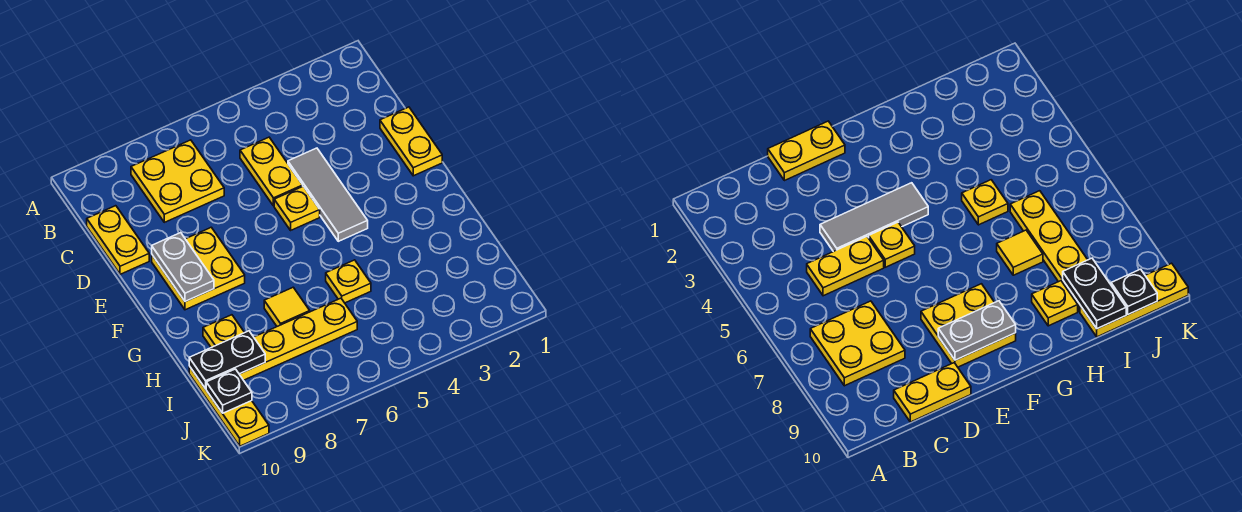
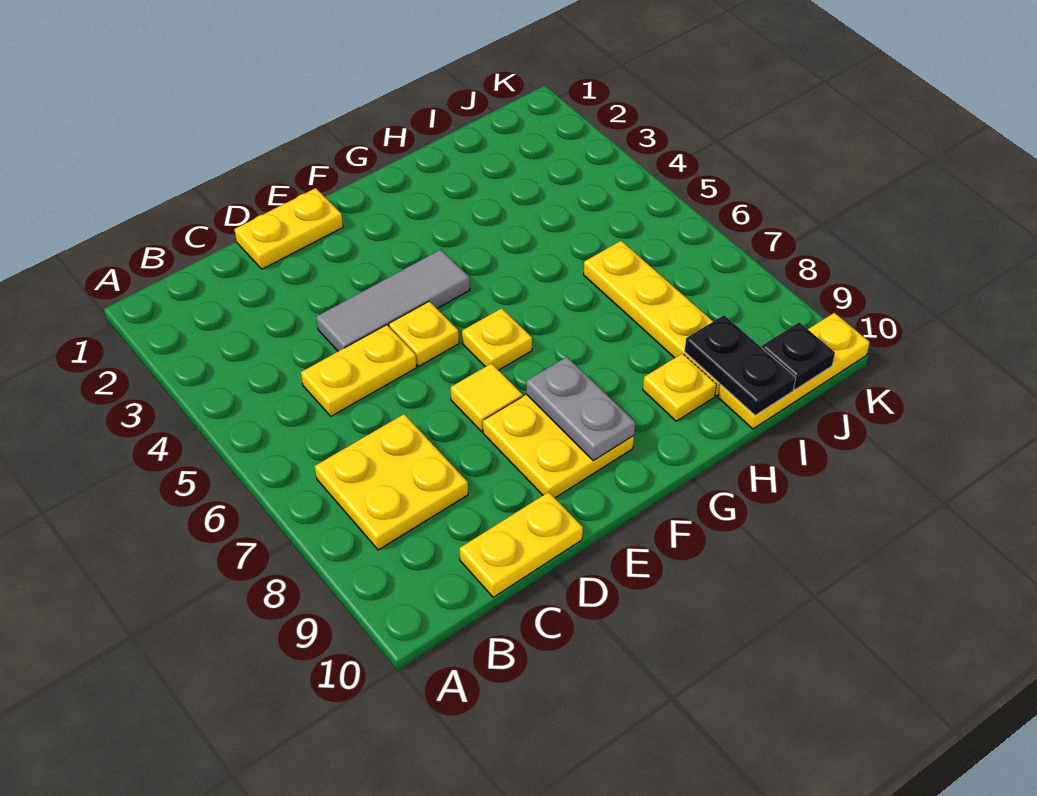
grey plate E9:F9 level 2 -> grey plate F8:F9 level 2
yellow plate H5 level 1 -> yellow plate F6 level 1
yellow tile H7 level 1 -> yellow tile E7 level 1

